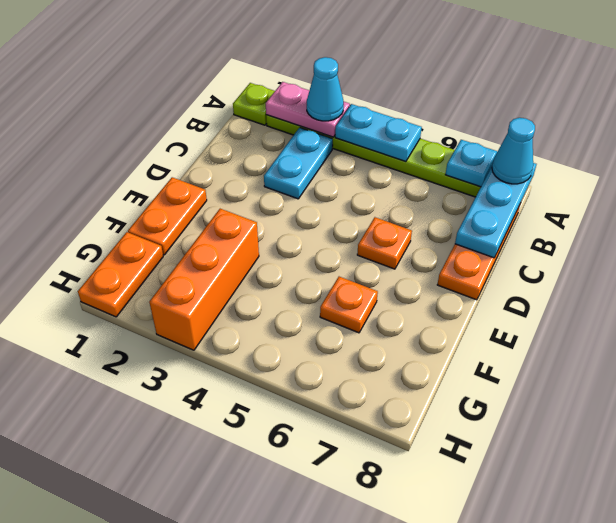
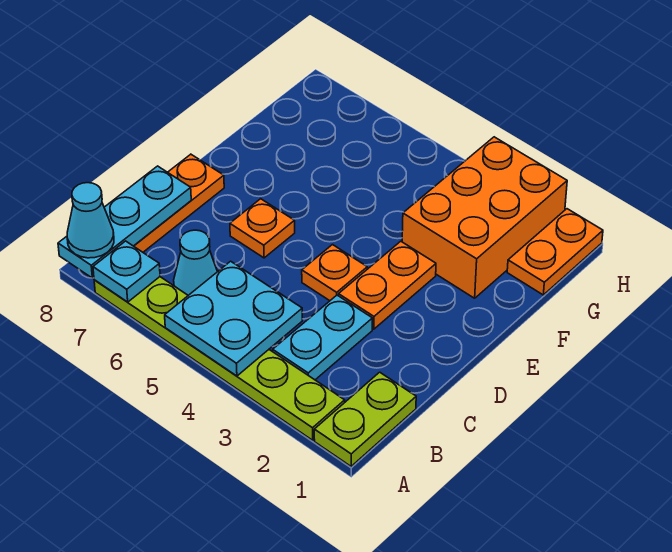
lime plate A1 level 1 -> lime plate A1:B1 level 1
pink plate A2:A3 level 2 -> none
cyan cone A3 level 3 -> cyan cone B6 level 1
cyan plate A4:A5 level 2 -> cyan plate A4:B5 level 2
orange plate E1:F1 level 1 -> orange plate D3:E3 level 1
orange brick F3:H3 level 1 -> orange brick F2:H3 level 1
orange plate F6 level 1 -> orange plate D4 level 1

